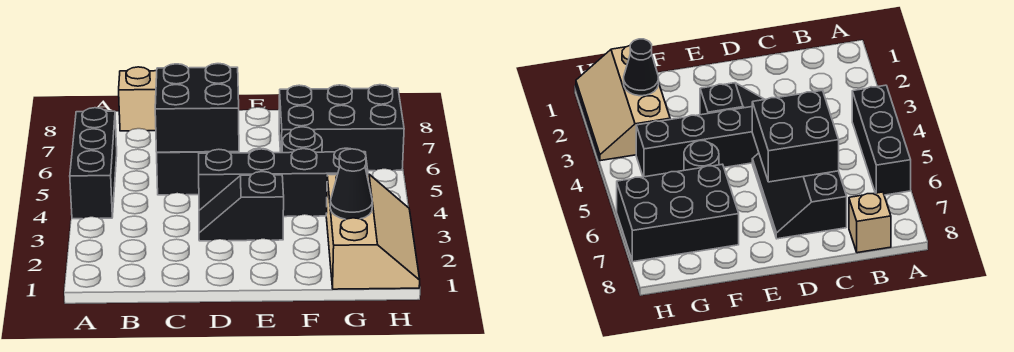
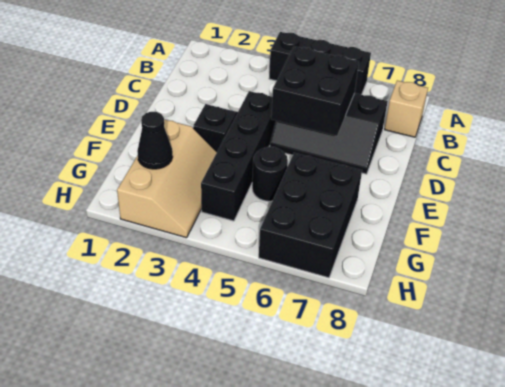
tan slope G1:H3 level 1 top G -> tan slope F2:H3 level 1 top 2

